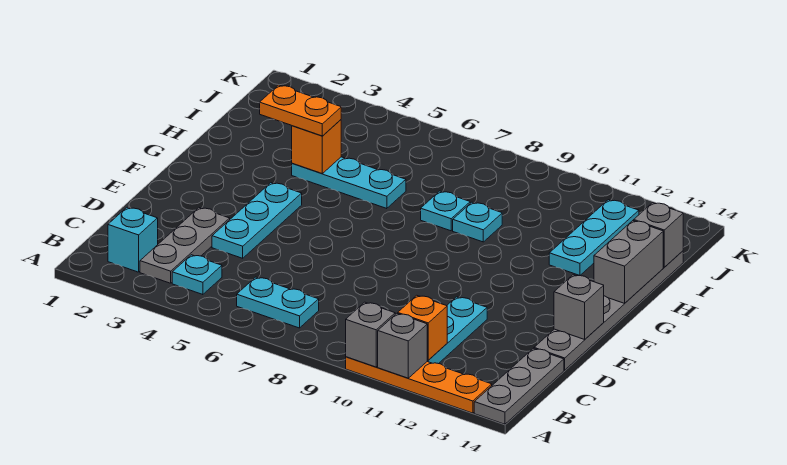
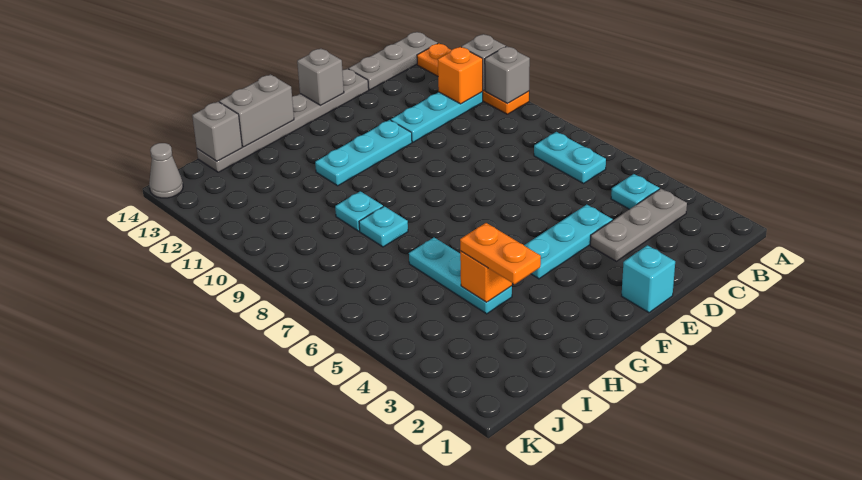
cyan brick B2 level 1 -> cyan brick E1 level 1
cyan plate H12:J12 level 1 -> cyan plate E11:G11 level 1
none -> grey cone K14 level 1

